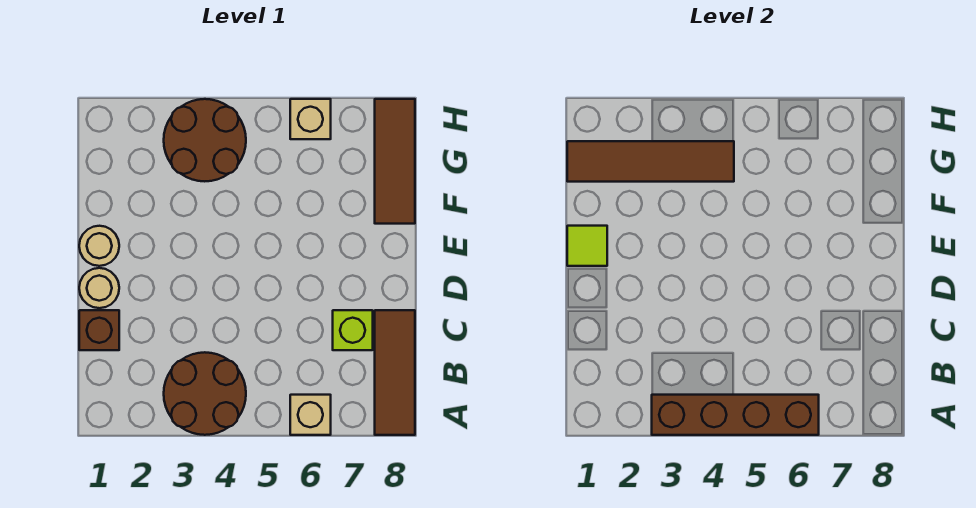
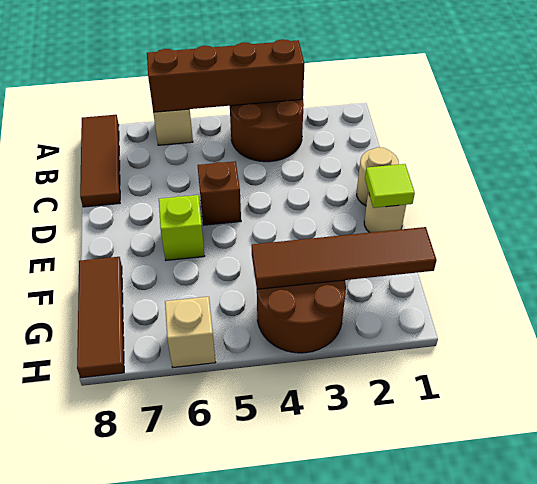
brown brick C1 level 1 -> brown brick D5 level 1
lime brick C7 level 1 -> lime brick E6 level 1

